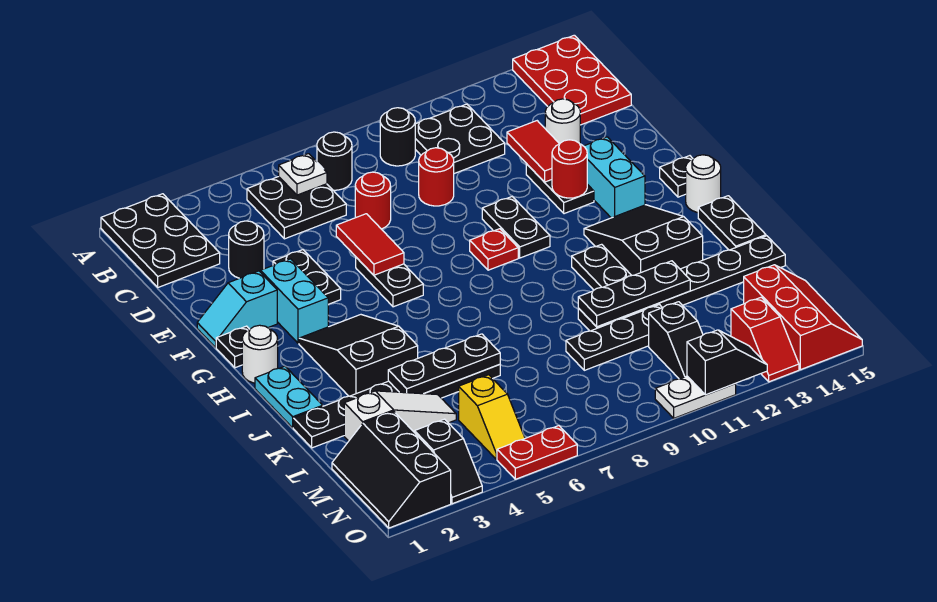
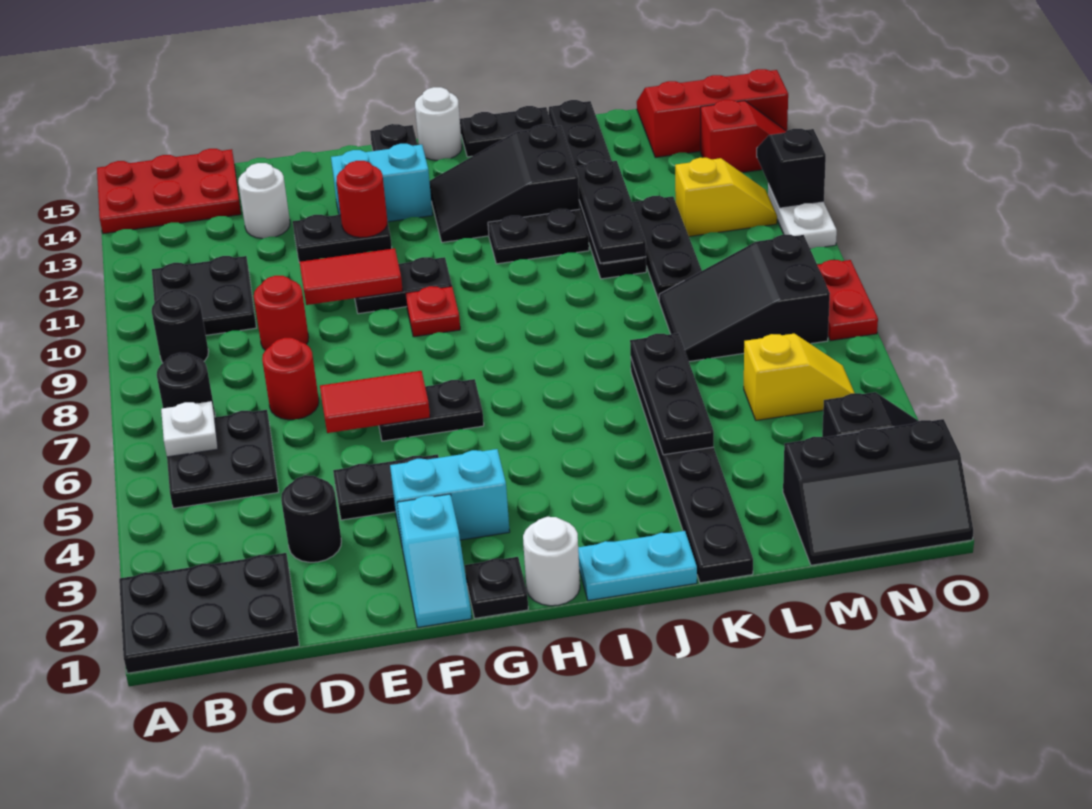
red tile D12:E12 level 2 -> red tile E10:F10 level 2
black slope H3:J4 level 1 top J -> black slope L7:N8 level 1 top N
white slope L2:L4 level 1 top 2 -> none
black slope M11:N11 level 1 top M -> yellow slope M11:N11 level 1 top M
red plate O5:O6 level 1 -> red plate O7:O8 level 1

